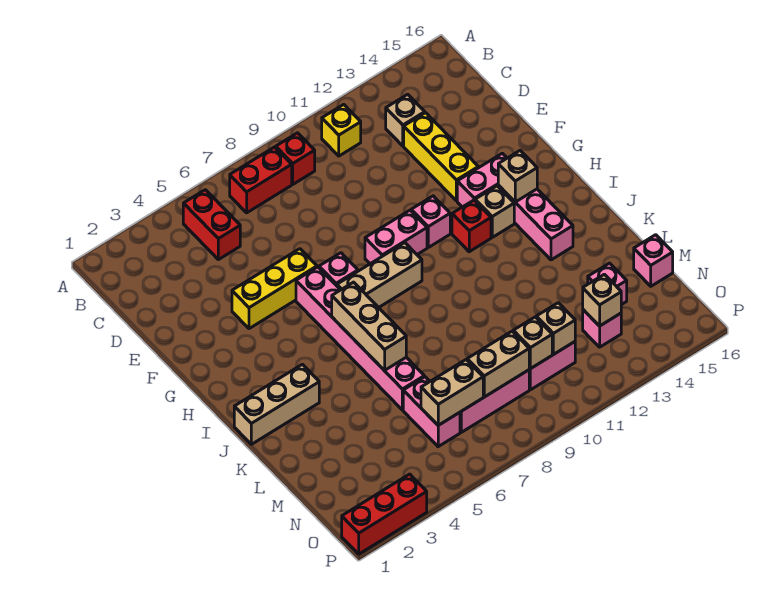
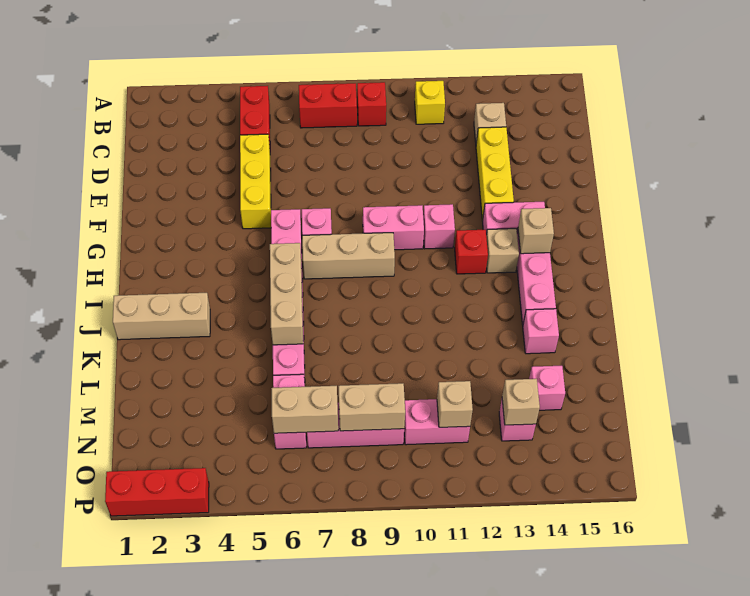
yellow brick F4:F6 level 1 -> yellow brick D5:F5 level 1
pink brick M16 level 1 -> pink brick K14 level 1
tan brick N10 level 2 -> none

